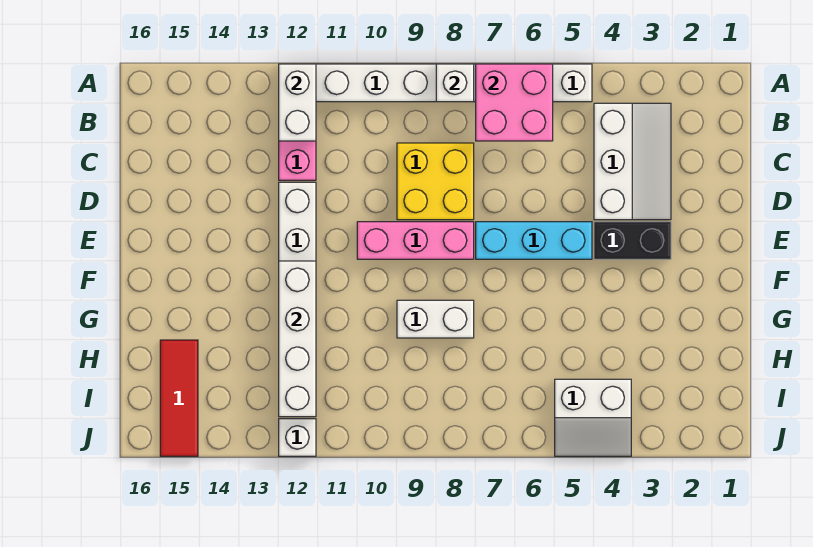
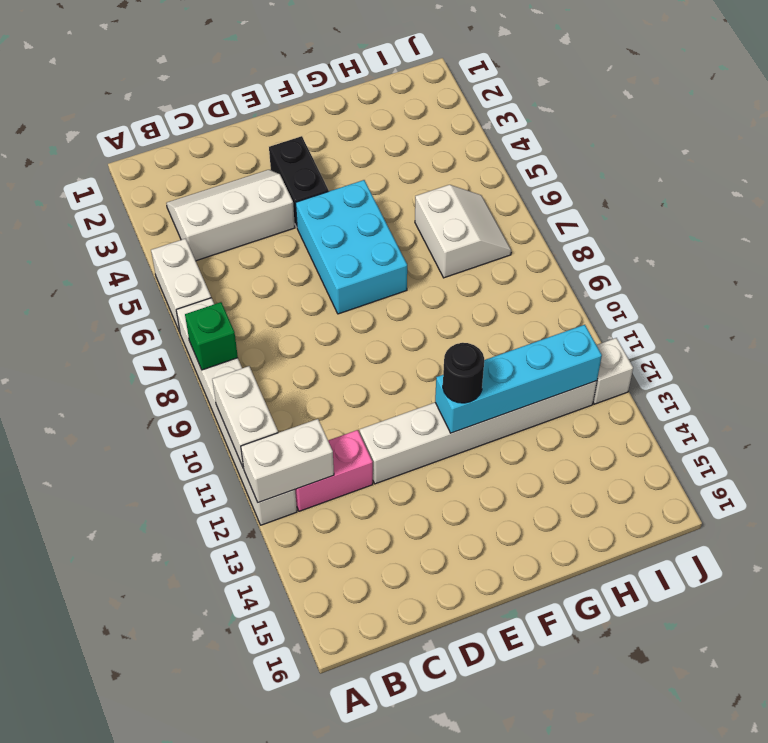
pink brick A6:B7 level 2 -> none
white brick A8 level 2 -> green brick A8 level 2
yellow brick C8:D9 level 1 -> none
cyan brick E5:E7 level 1 -> cyan brick E5:F7 level 1
pink brick E8:E10 level 1 -> none
white brick F12:I12 level 2 -> cyan brick F12:I12 level 2
none -> black round brick F12 level 3
white brick G8:G9 level 1 -> white brick A10:A11 level 2
red tile H15:J15 level 1 -> none
white slope I4:J5 level 1 top I -> white slope H6:I7 level 1 top H

